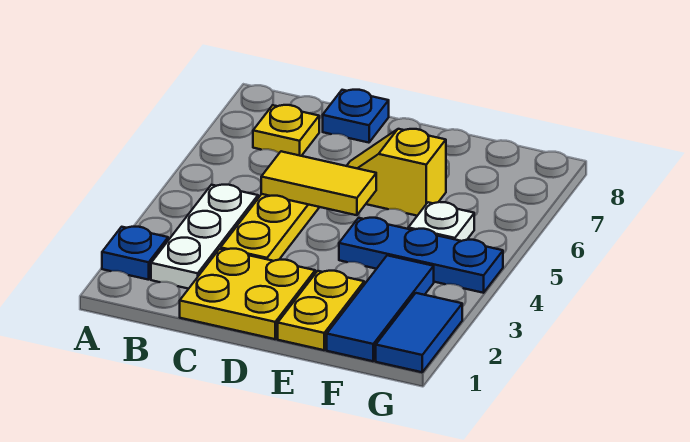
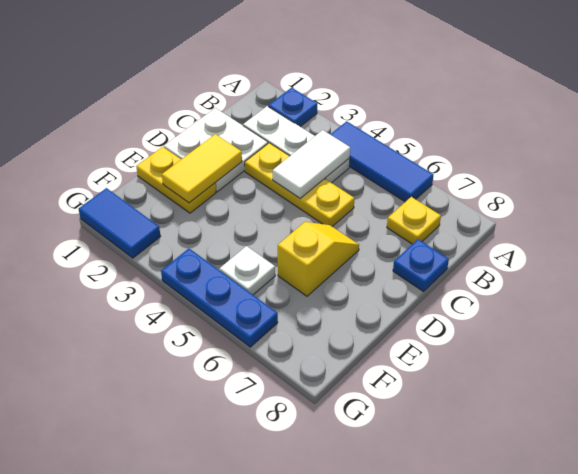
none -> white tile B4:C4 level 2
yellow plate C1:D2 level 1 -> white plate C1:D2 level 1
yellow tile C5:D5 level 2 -> yellow tile D2:E2 level 2
blue plate E4:G4 level 1 -> blue plate G4:G6 level 1
blue tile F1:F3 level 1 -> blue tile A4:A6 level 1

